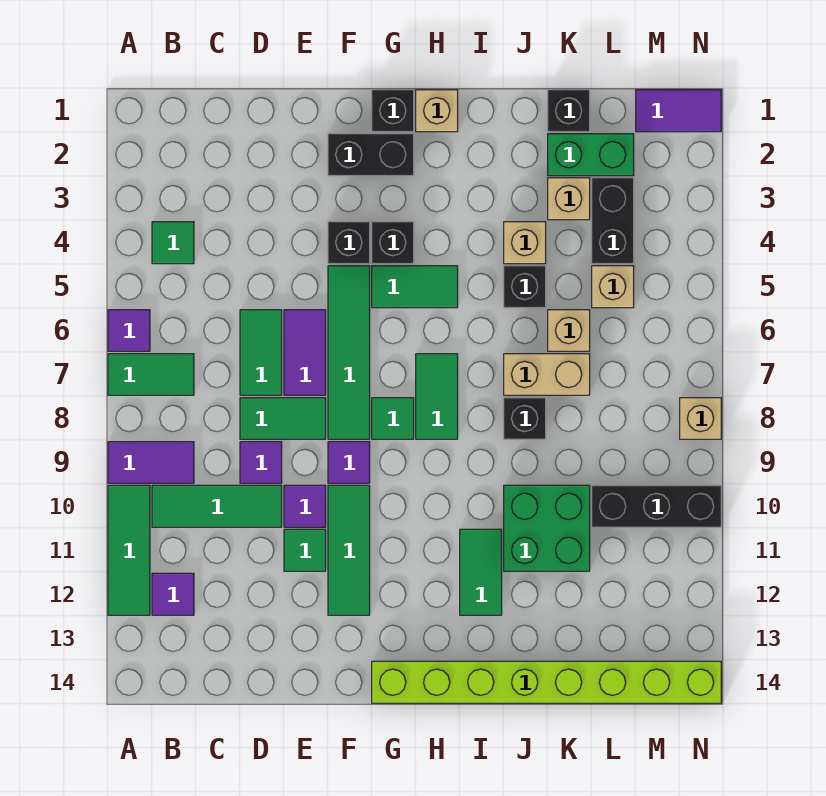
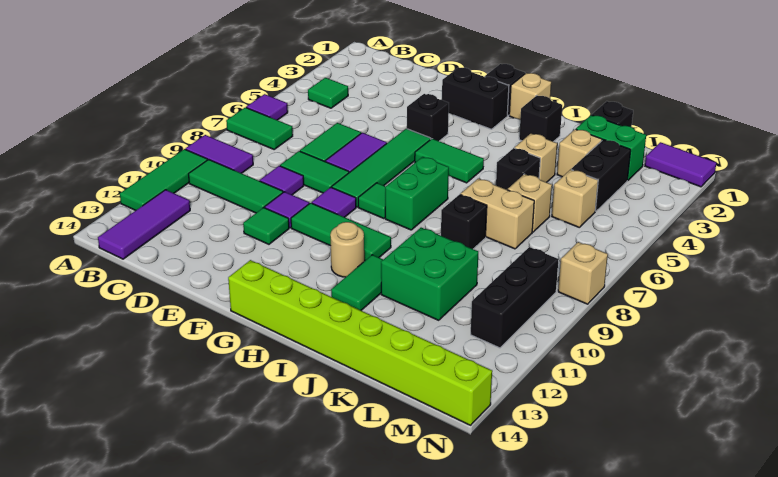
purple tile B12 level 1 -> purple tile B12:B14 level 1
green tile F10:F12 level 1 -> green tile F10:H10 level 1
black brick G4 level 1 -> black brick I2 level 1
green tile H7:H8 level 1 -> green brick H7:H8 level 1
none -> tan round brick H11 level 1
black brick L10:N10 level 1 -> black brick M9:M11 level 1

